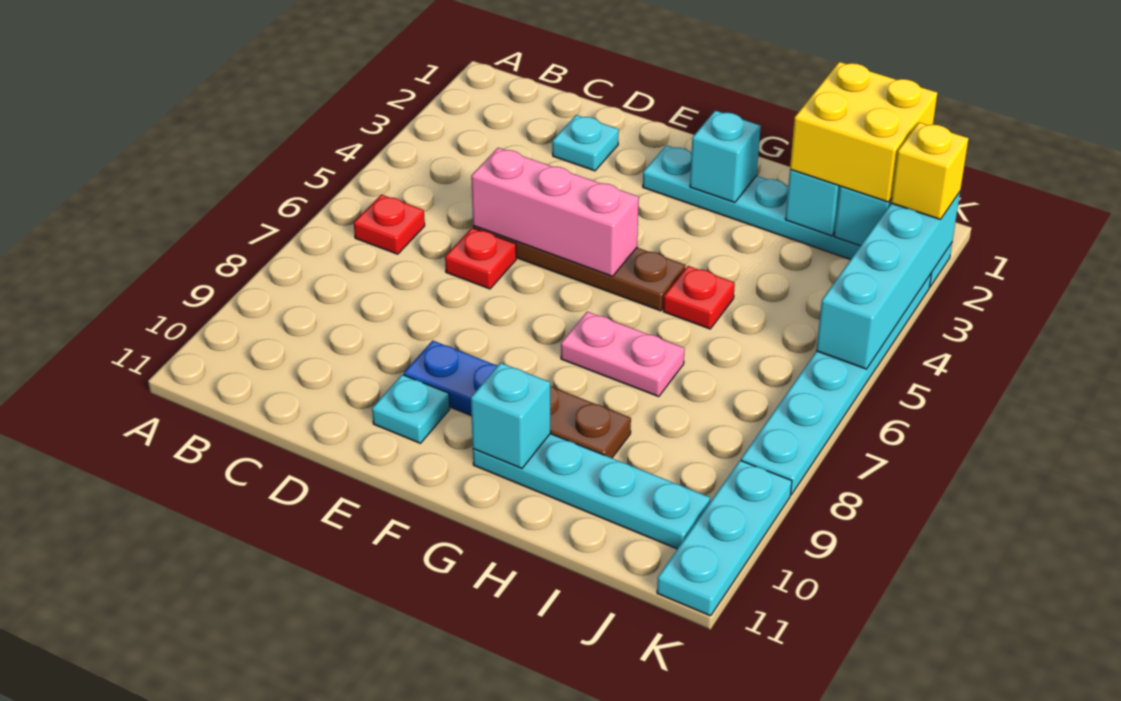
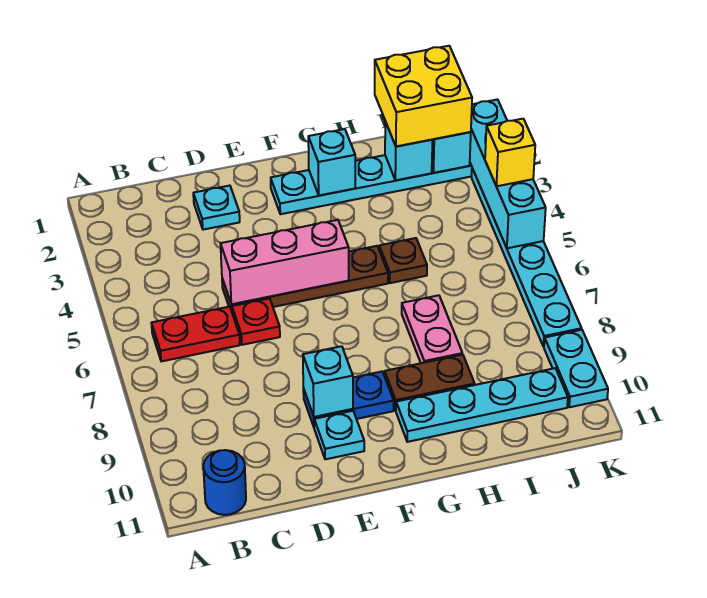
red plate B6 level 1 -> red plate B6:C6 level 1
none -> blue round brick B11 level 1
pink plate G7:H7 level 1 -> pink plate H7:H8 level 1
cyan brick G10 level 2 -> cyan brick E9 level 2
red plate H5 level 1 -> brown plate H5 level 1
yellow brick K2 level 3 -> yellow brick K4 level 3
cyan plate K9:K11 level 1 -> cyan plate K9:K10 level 1

